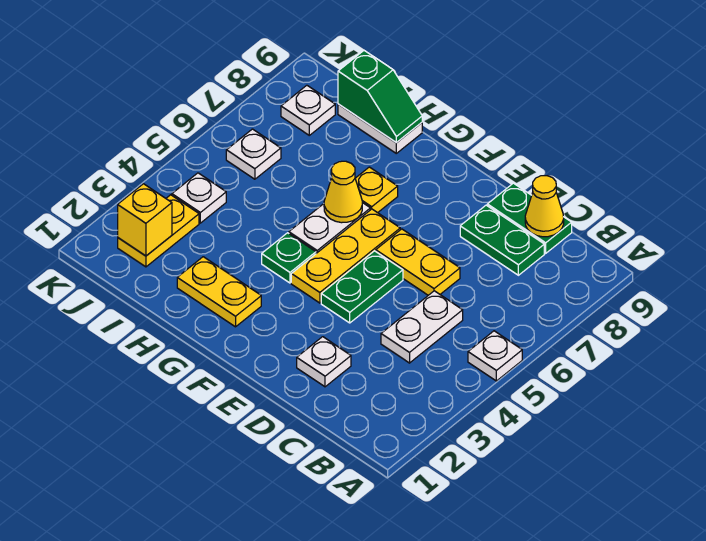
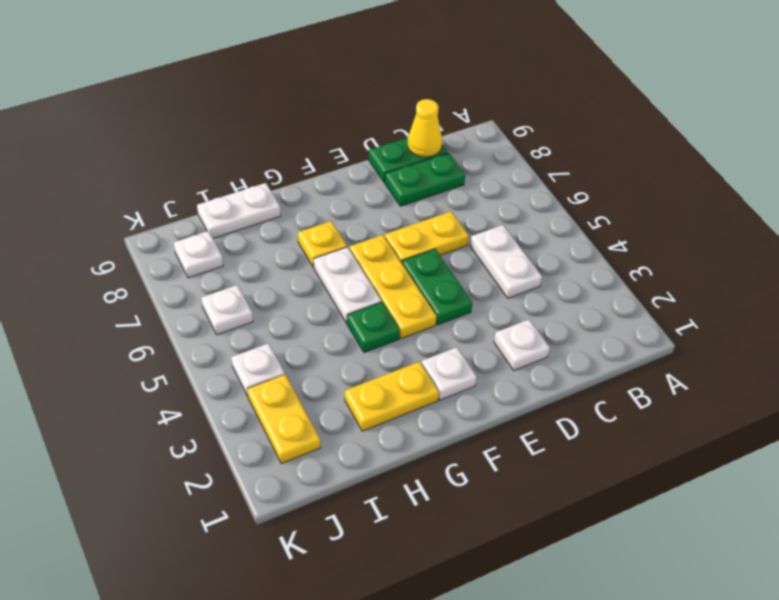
white plate A5 level 1 -> white plate F2 level 1
yellow cone G6 level 2 -> none
green slope H9:I9 level 2 top I -> none
yellow brick J2 level 2 -> none

